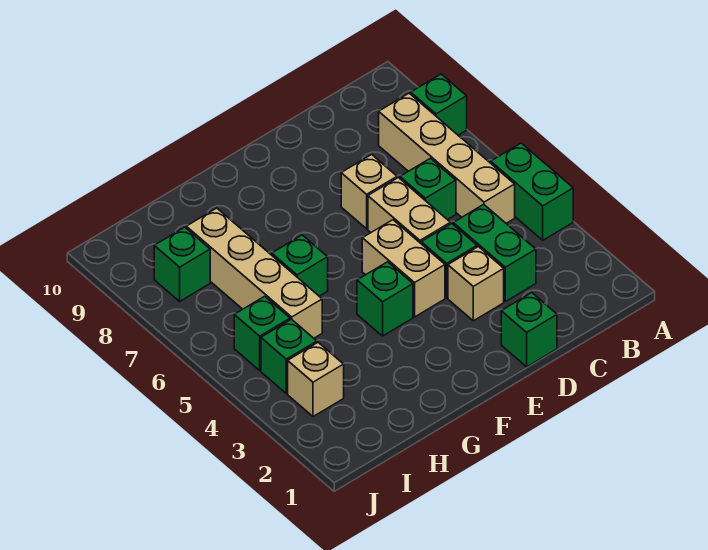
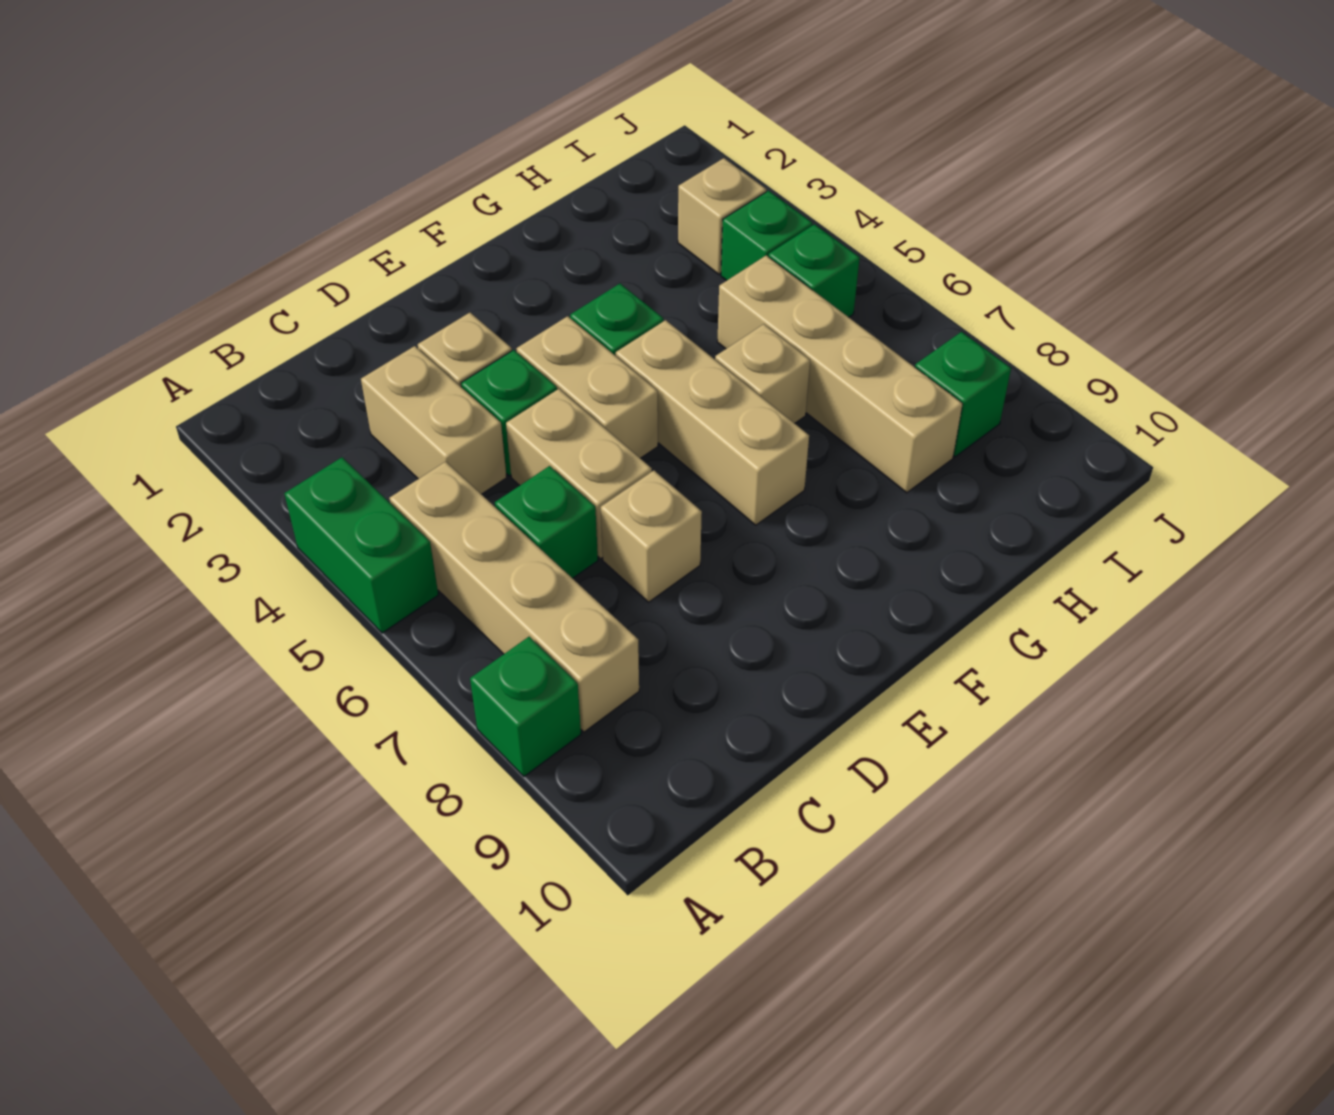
green brick C3:C4 level 1 -> tan brick C3:C4 level 1
green brick D1 level 1 -> none
none -> tan brick F5:F7 level 1
green brick G6 level 1 -> tan brick G6 level 1

